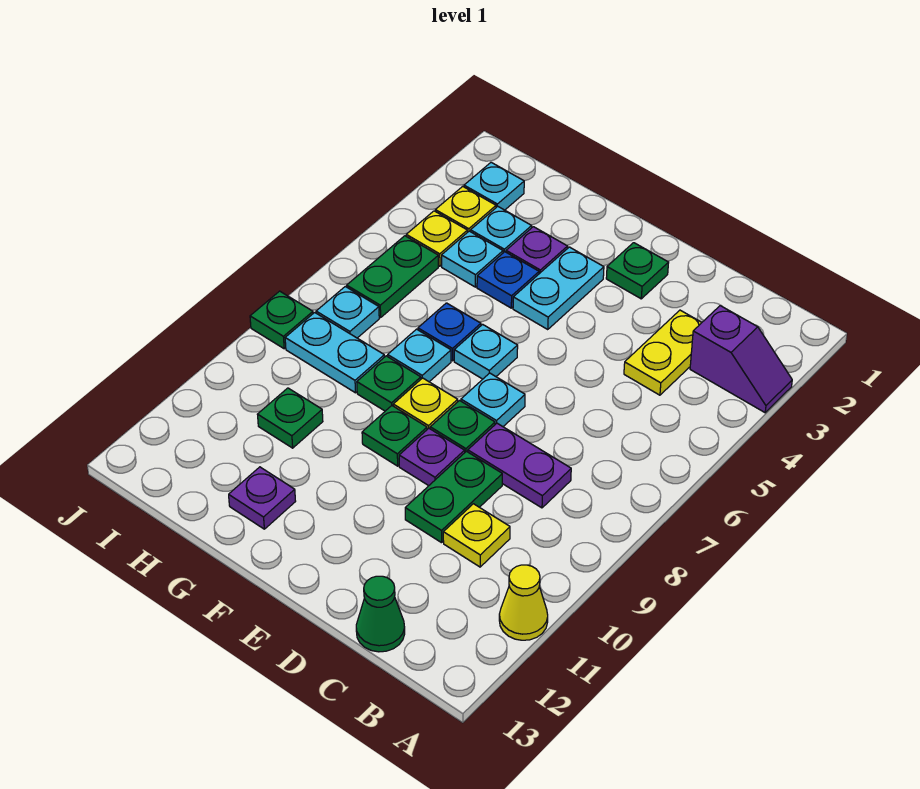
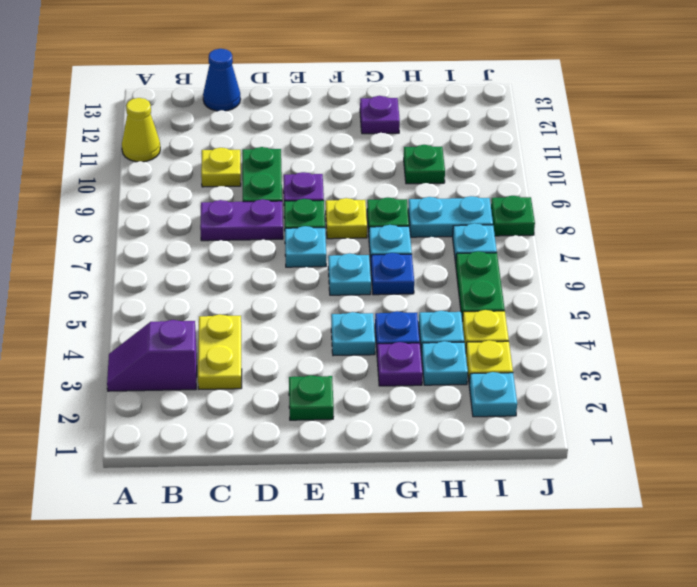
green cone C13 level 1 -> blue cone C13 level 1
cyan plate F3:F4 level 1 -> cyan plate F4 level 1
green plate F9 level 1 -> none

